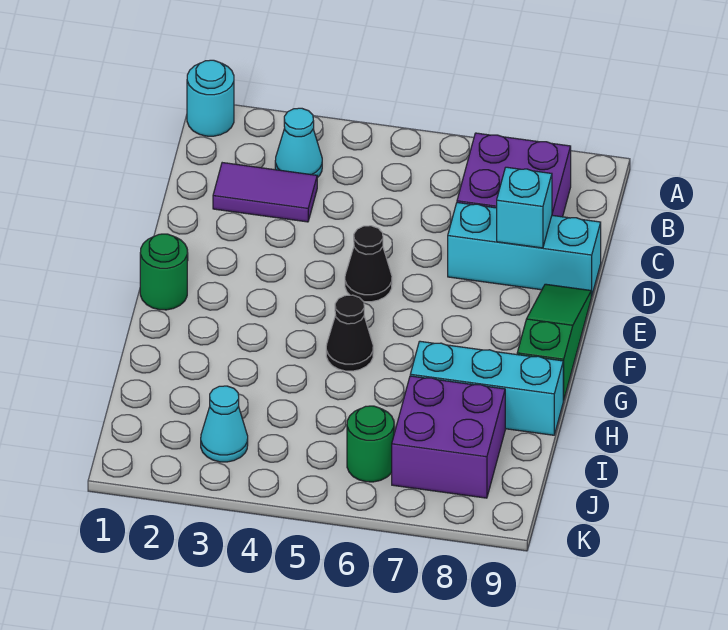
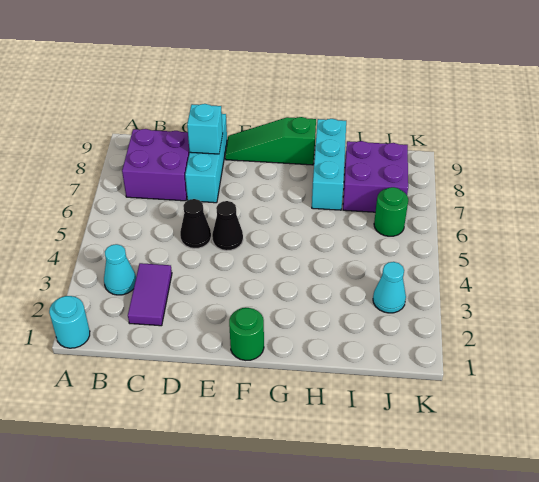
black cone G5 level 1 -> black cone D5 level 1

